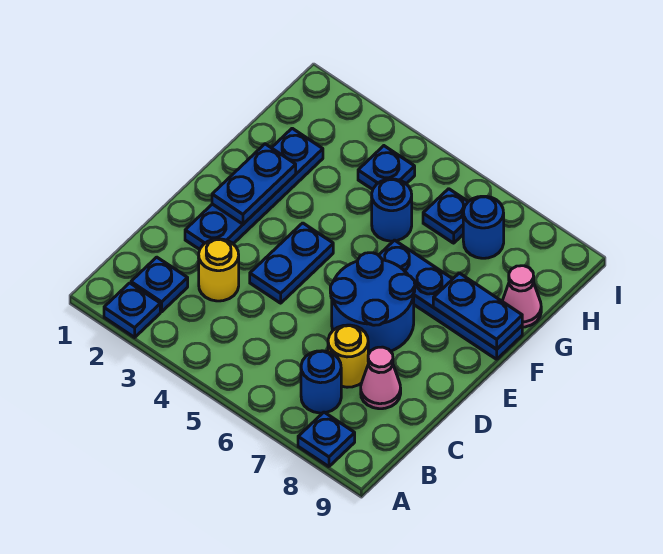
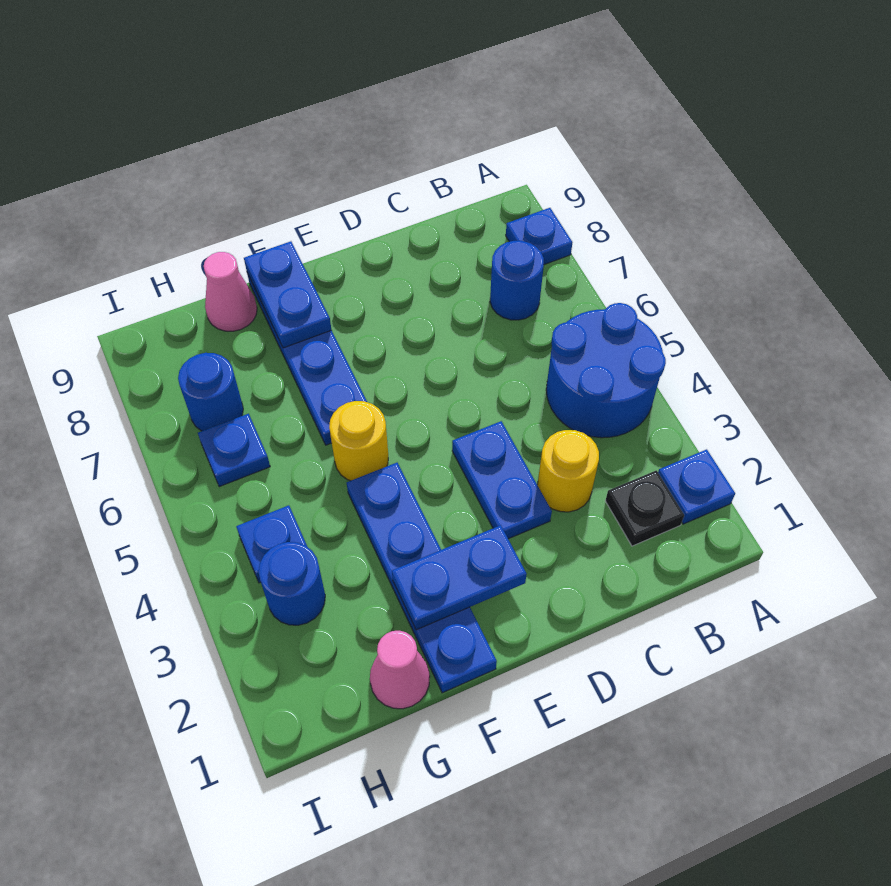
blue plate B2 level 1 -> black plate B2 level 1
yellow round brick C7 level 1 -> yellow round brick F5 level 1
pink cone C8 level 1 -> pink cone G1 level 1
blue plate D2:G2 level 1 -> blue plate F1:F4 level 1
blue plate D4:E4 level 1 -> blue plate D3:D4 level 1
blue round brick D6:E7 level 1 -> blue round brick A4:B5 level 1
blue round brick G5 level 1 -> blue round brick H3 level 1

